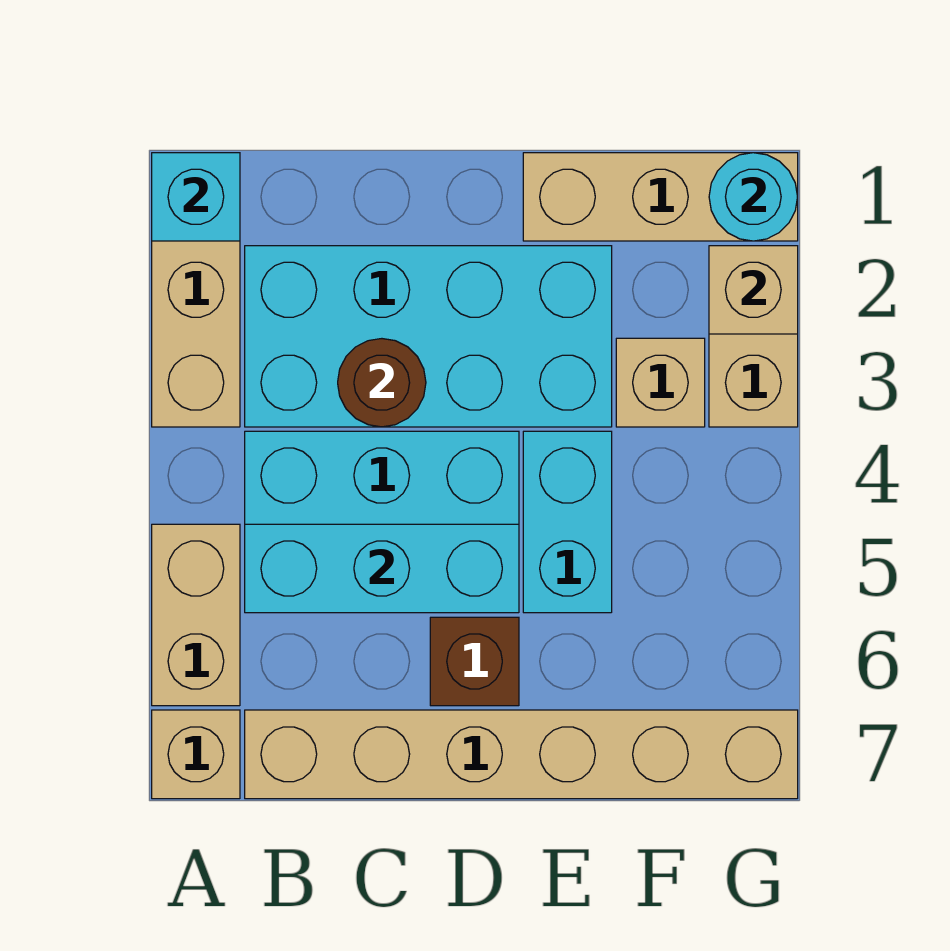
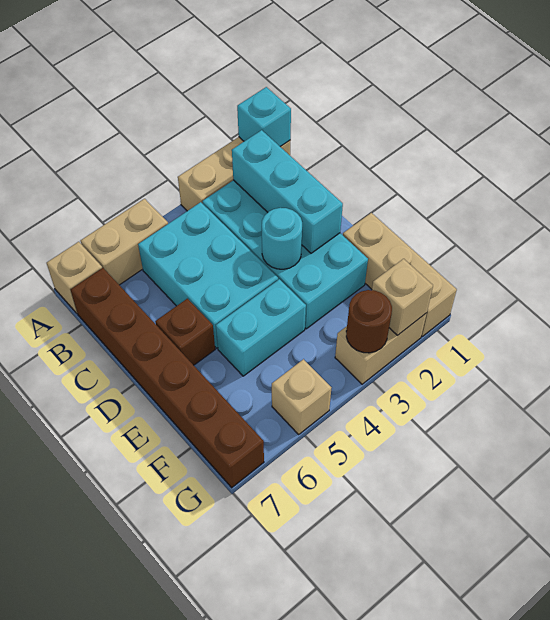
cyan brick B5:D5 level 2 -> cyan brick B2:D2 level 2
tan brick B7:G7 level 1 -> brown brick B7:G7 level 1
brown round brick C3 level 2 -> brown round brick G3 level 2
tan brick F3 level 1 -> tan brick G5 level 1
cyan round brick G1 level 2 -> cyan round brick D3 level 2

